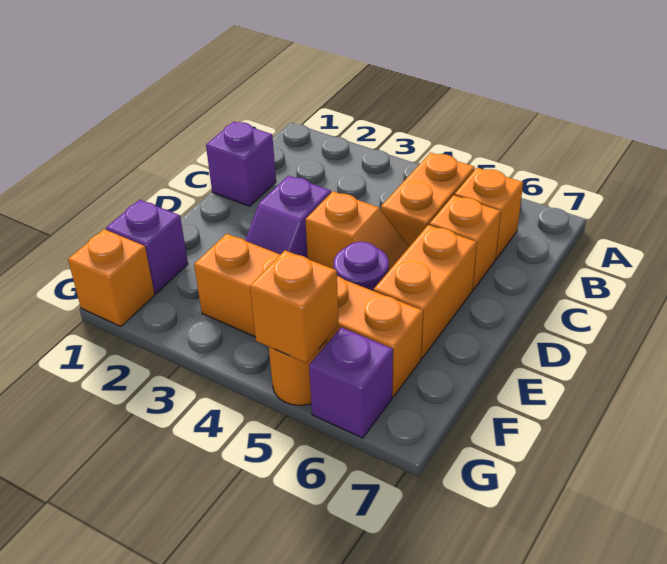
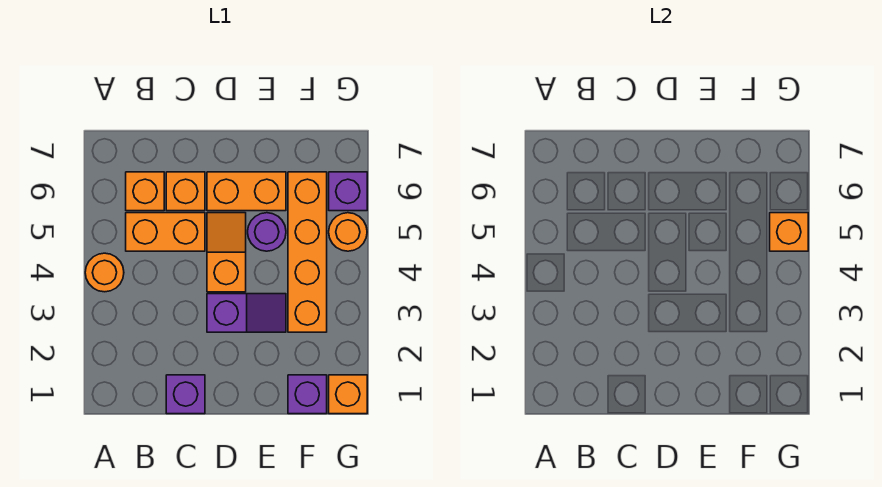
none -> orange round brick A4 level 1

